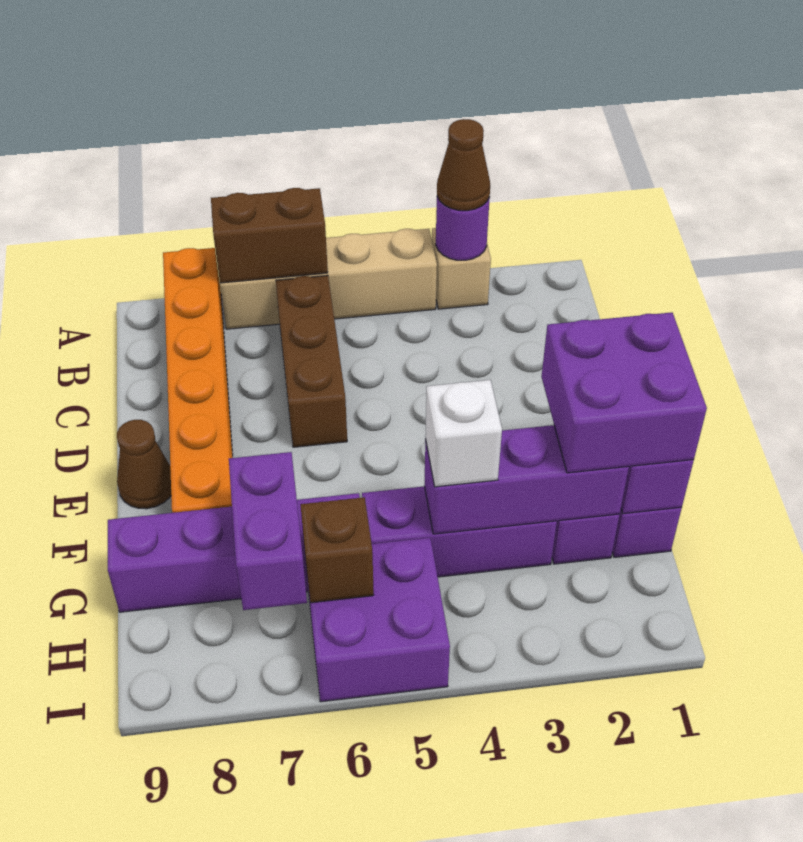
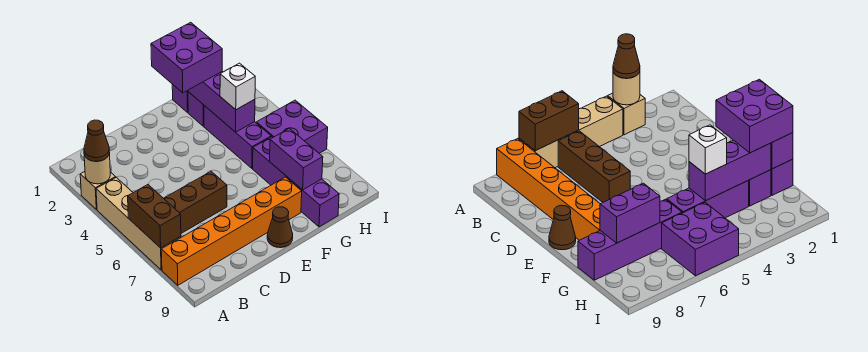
purple round brick A3 level 2 -> tan round brick A3 level 2
purple brick G7:H7 level 2 -> purple brick G7:G8 level 2
brown brick H6 level 2 -> none

